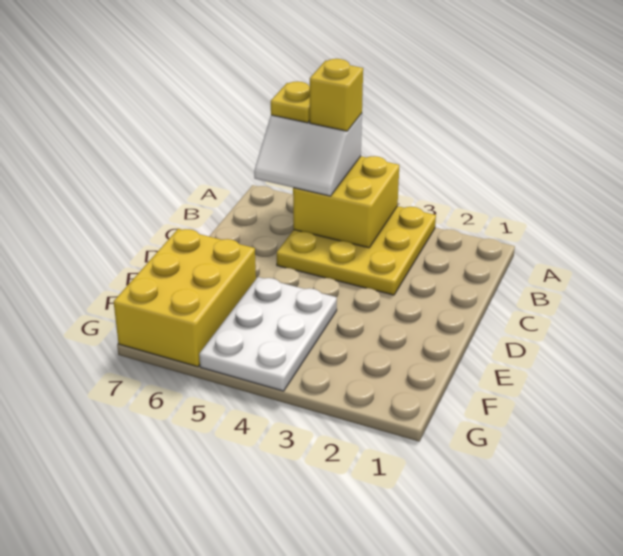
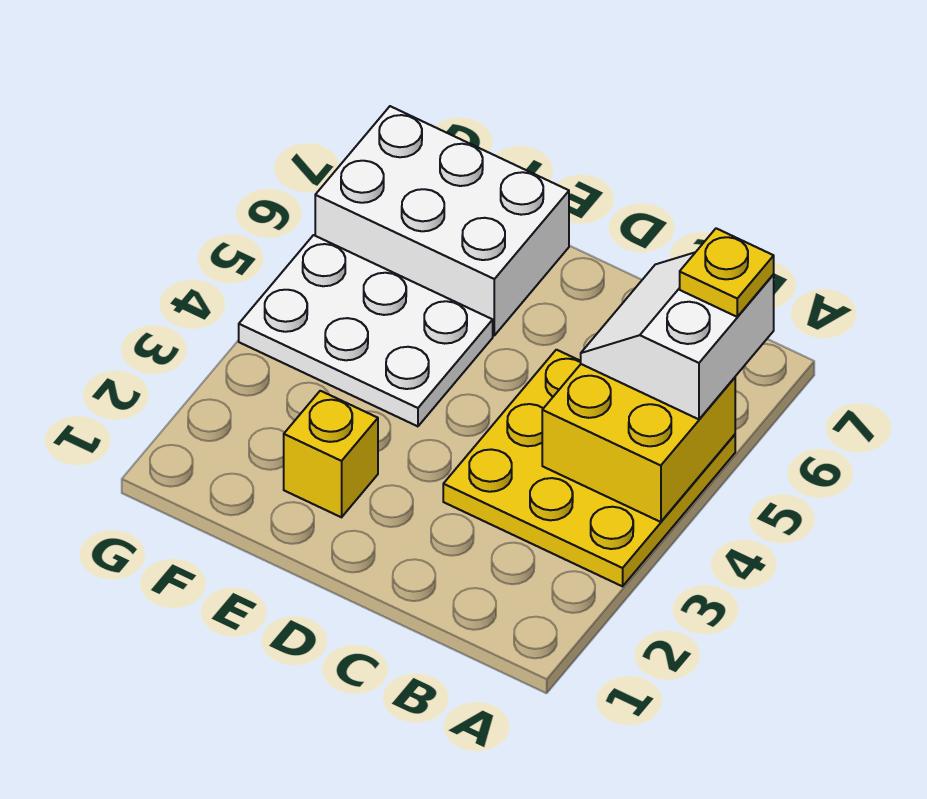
yellow brick A5 level 4 -> yellow brick E2 level 1
yellow brick E6:G7 level 1 -> white brick E6:G7 level 1

